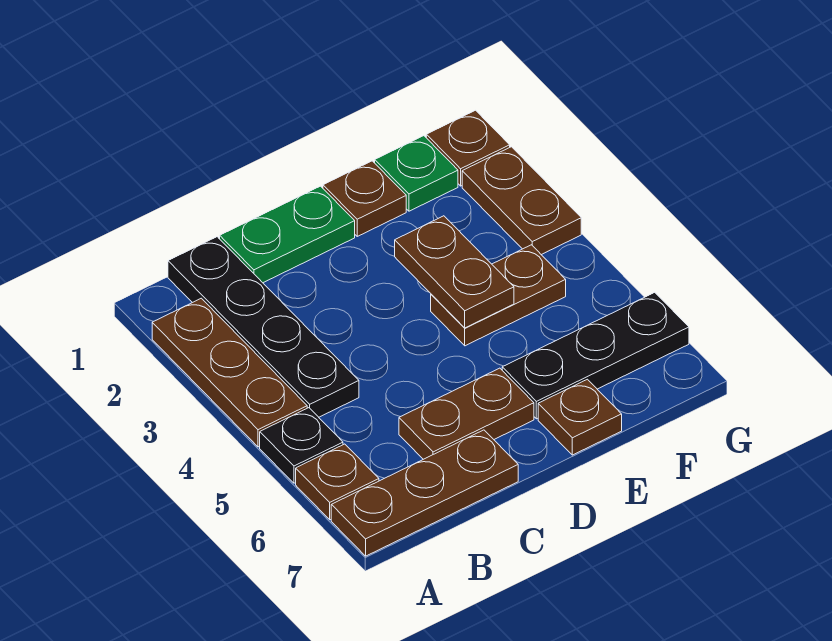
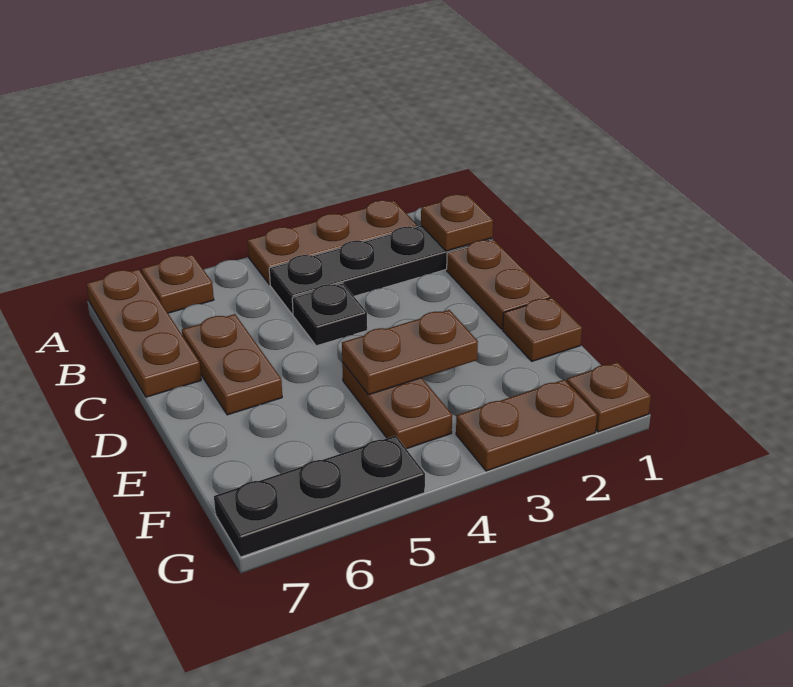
black plate A5 level 1 -> black plate C4 level 1
green plate C1:D1 level 1 -> brown plate C1:D1 level 1
black plate E6:G6 level 1 -> black plate G5:G7 level 1
brown plate E7 level 1 -> brown plate B1 level 2
green plate F1 level 1 -> none

